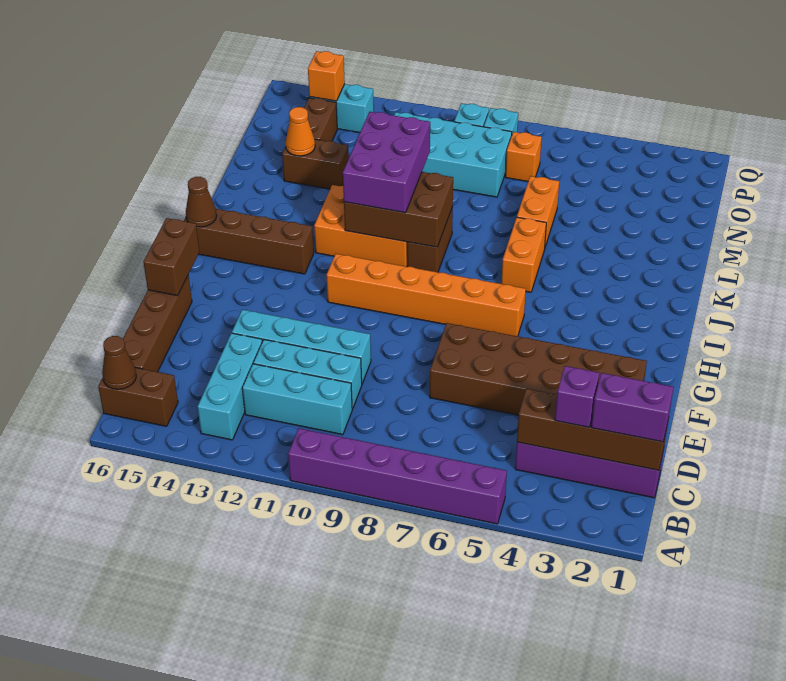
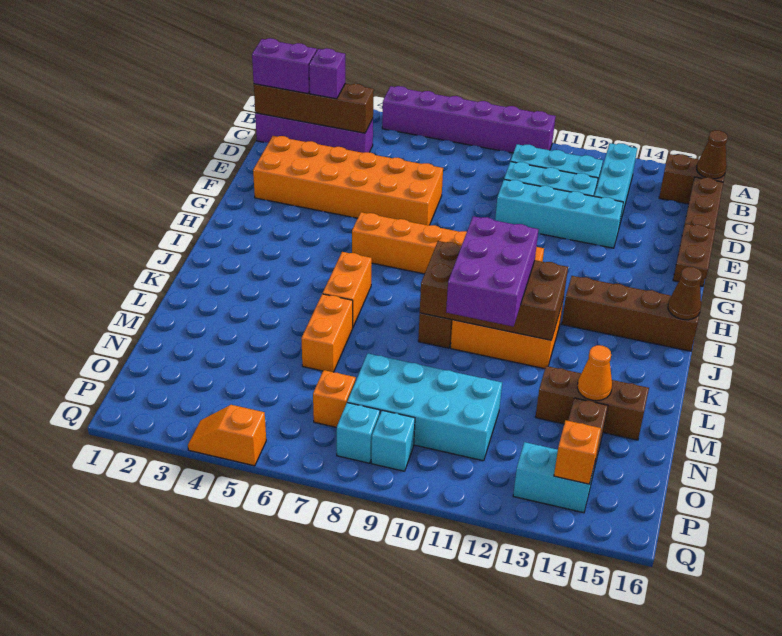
brown brick E2:F7 level 1 -> orange brick E2:F7 level 1
brown brick F16:G16 level 2 -> brown plate F16:G16 level 2
brown brick J9:K11 level 2 -> brown brick J9:K12 level 2
brown brick M13:M14 level 1 -> brown brick M13:M15 level 1
none -> orange slope Q4:Q5 level 1 top 5

